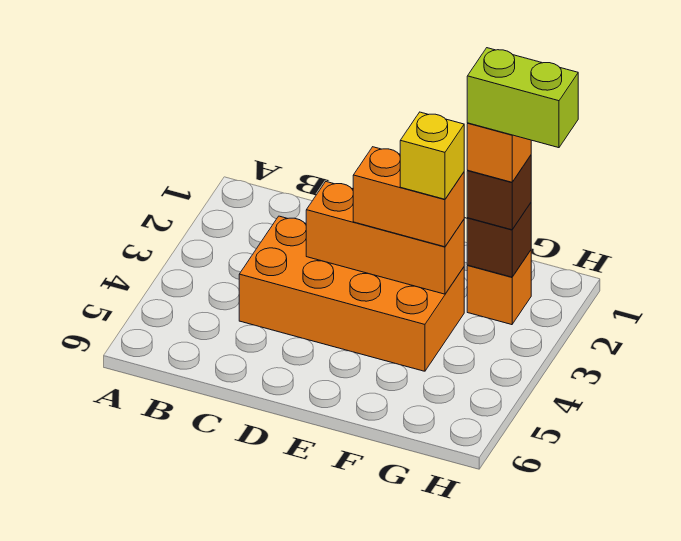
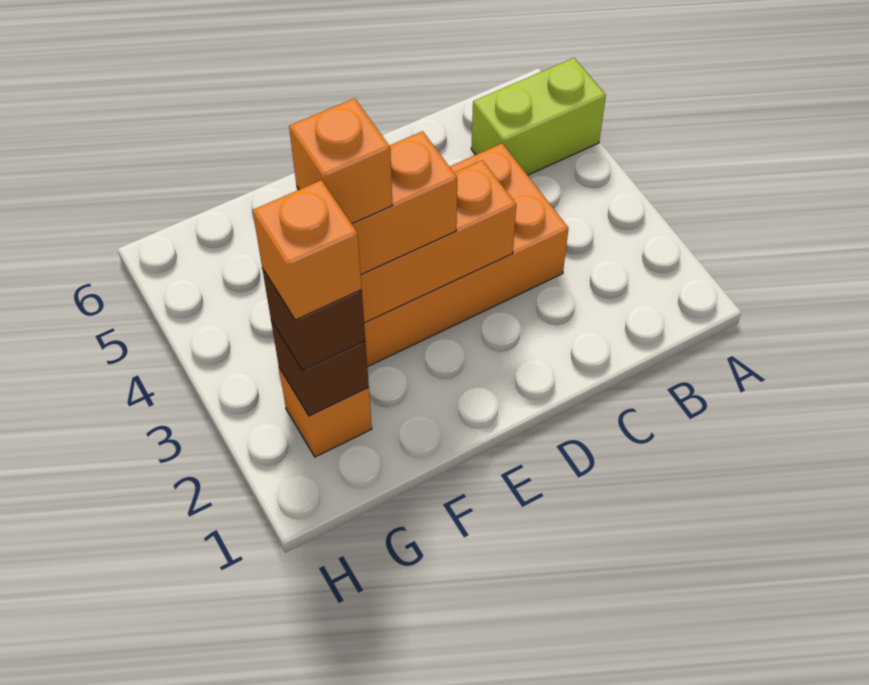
yellow brick F3 level 4 -> orange brick F3 level 4
lime brick G2:H2 level 5 -> lime brick A5:B5 level 1

